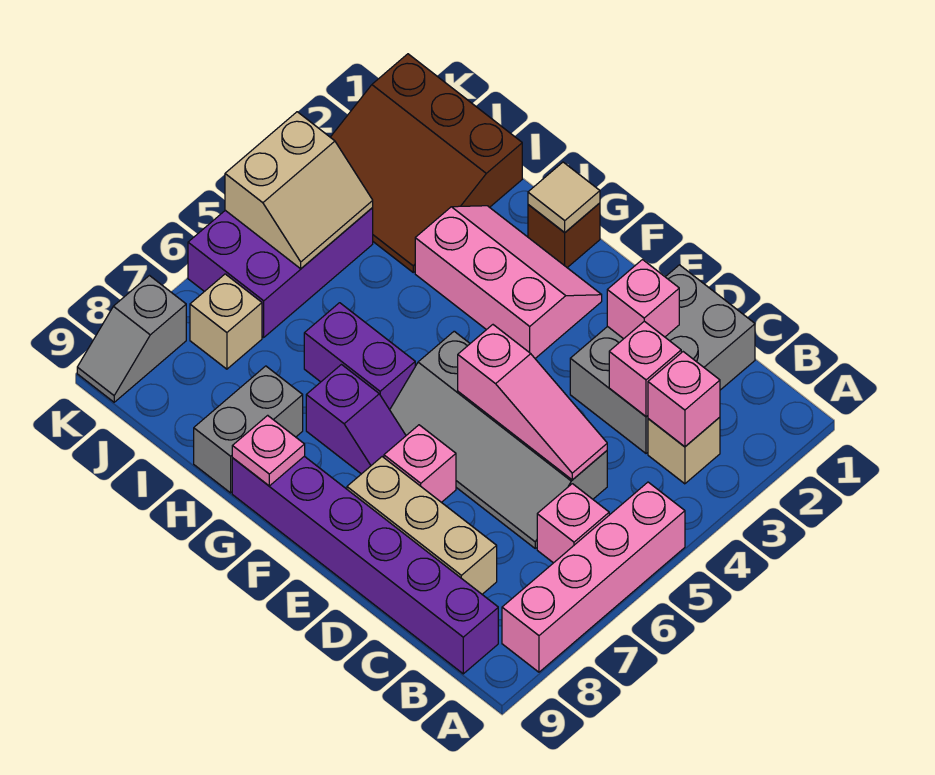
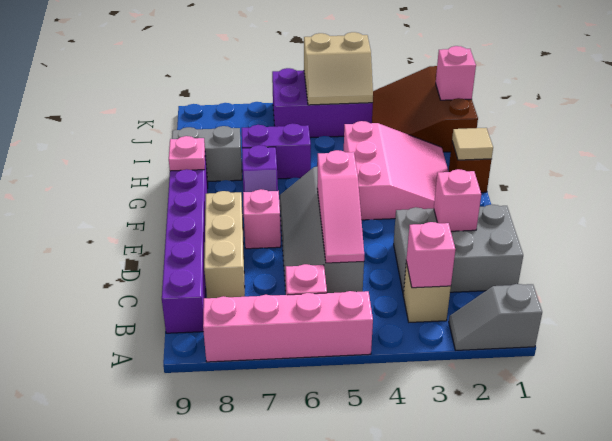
pink brick C3 level 2 -> pink brick J1 level 2
pink slope F2:H3 level 1 top 3 -> pink slope F2:H4 level 1 top 4
purple brick G6:H6 level 1 -> purple brick H6:H7 level 1
tan brick J7 level 1 -> none
grey slope K8:K9 level 1 top 8 -> grey slope A1:A2 level 1 top 1

